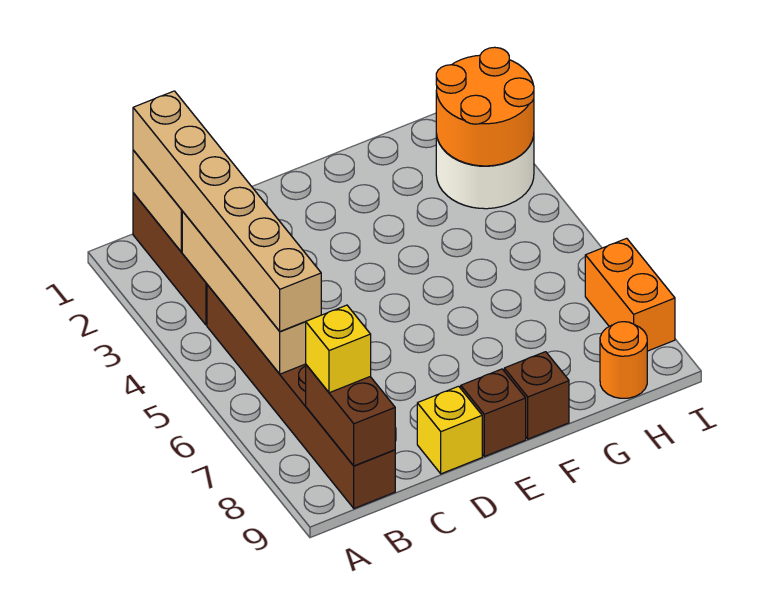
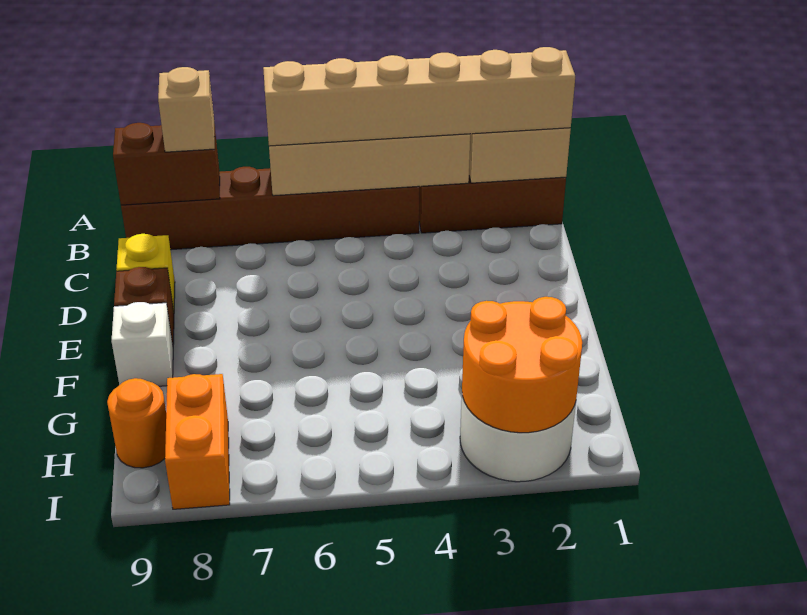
yellow brick B8 level 3 -> tan brick B8 level 3
brown brick F9 level 1 -> white brick F9 level 1
orange brick I7:I8 level 1 -> orange brick H8:I8 level 1

